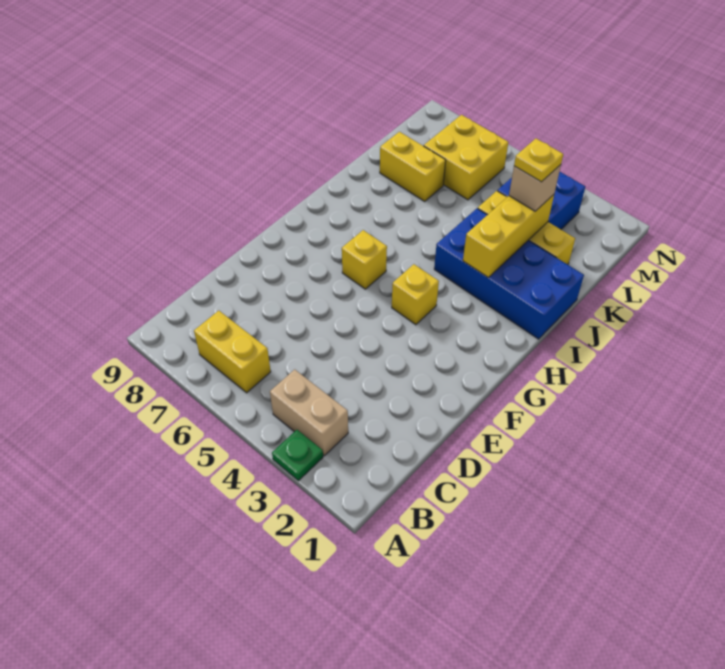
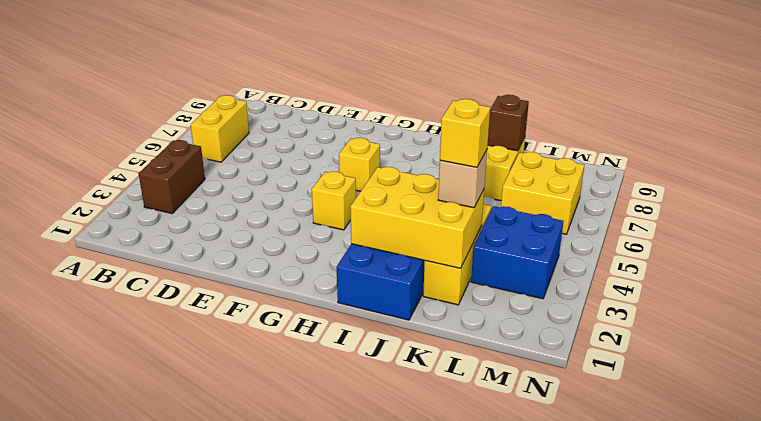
green plate A3 level 1 -> none
tan brick B3:B4 level 1 -> brown brick B3:B4 level 1
yellow brick I3:K3 level 2 -> yellow brick I2:K3 level 2
yellow plate K3 level 4 -> yellow brick K3 level 4
none -> brown brick K8 level 2

